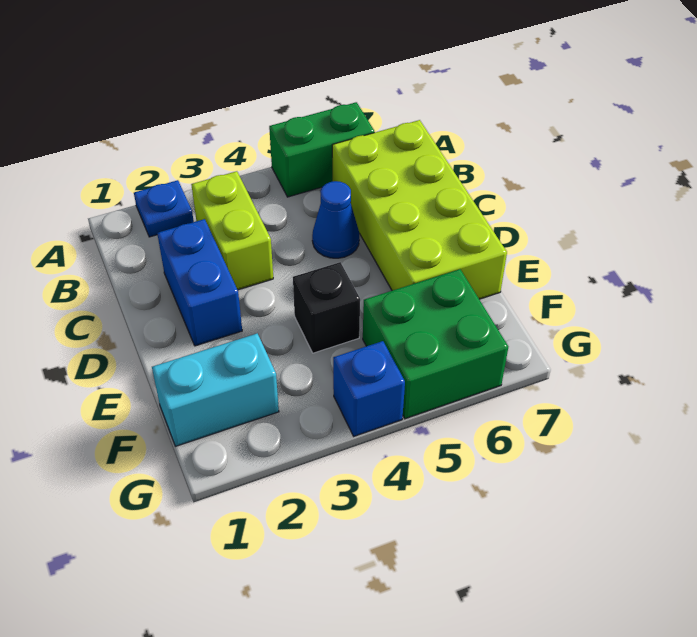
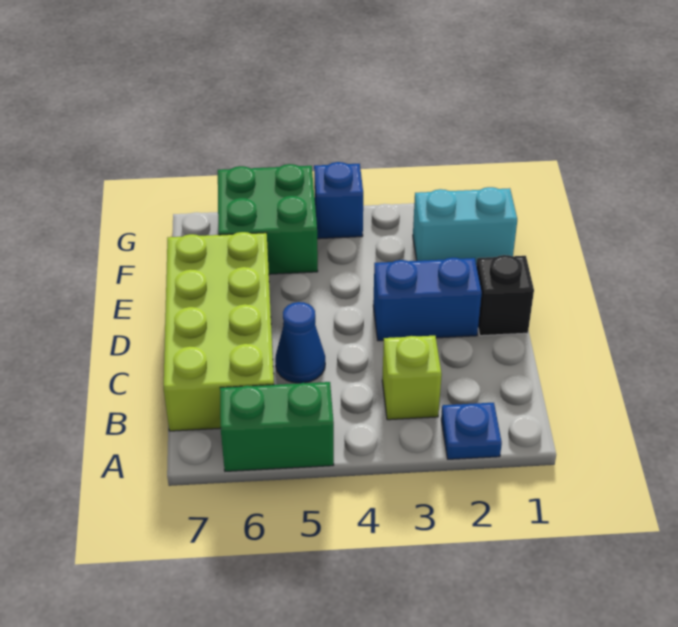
lime brick B3:C3 level 1 -> lime brick B3 level 1
blue brick C2:D2 level 1 -> blue brick D2:D3 level 1
black brick E4 level 1 -> black brick D1 level 1

